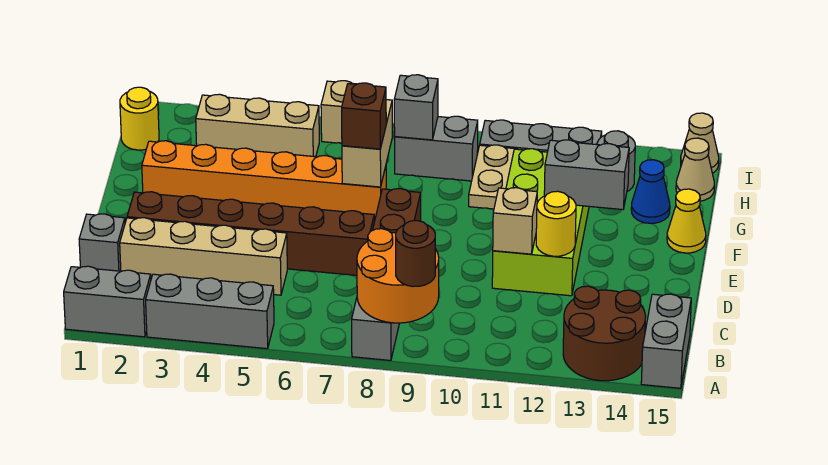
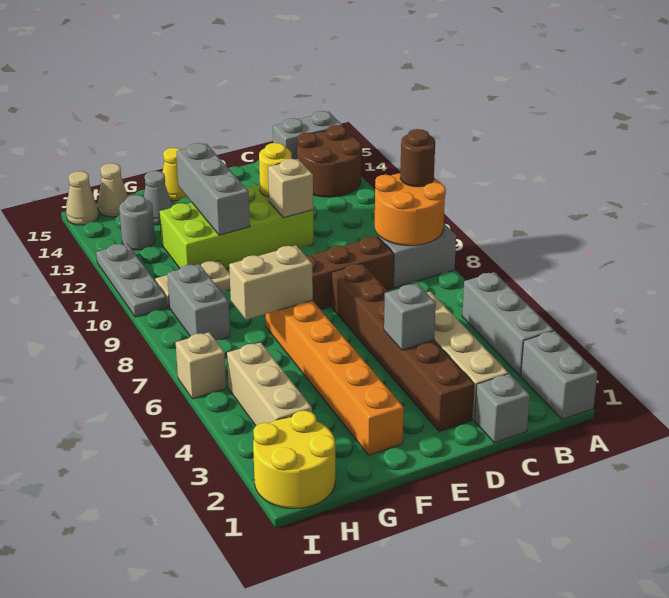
brown brick F7 level 3 -> none
grey brick F12:F13 level 2 -> grey brick F11:F13 level 2
blue cone G14 level 1 -> grey cone G14 level 1
yellow round brick H1 level 1 -> yellow round brick H1:I2 level 1
grey brick H8 level 2 -> grey brick D4 level 2

